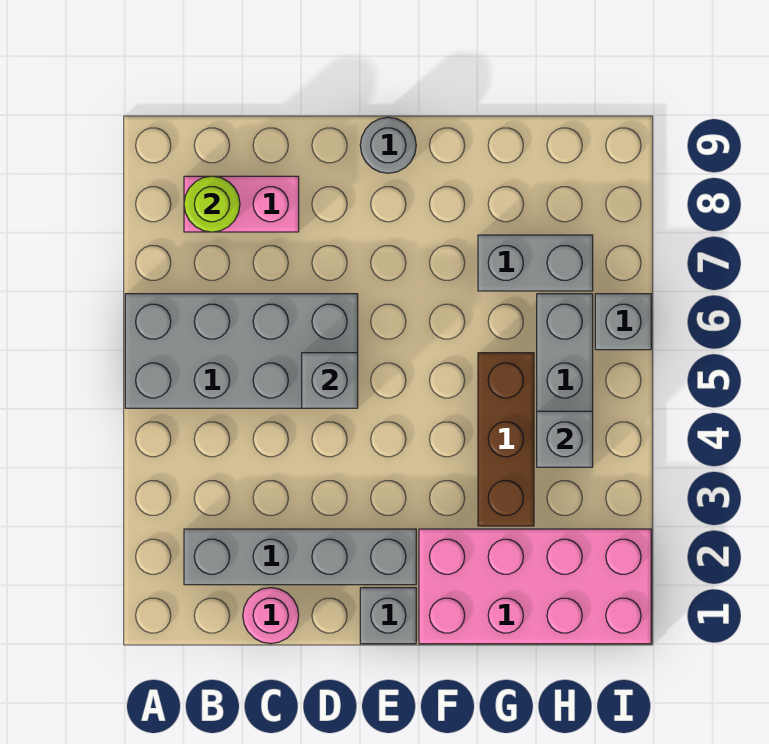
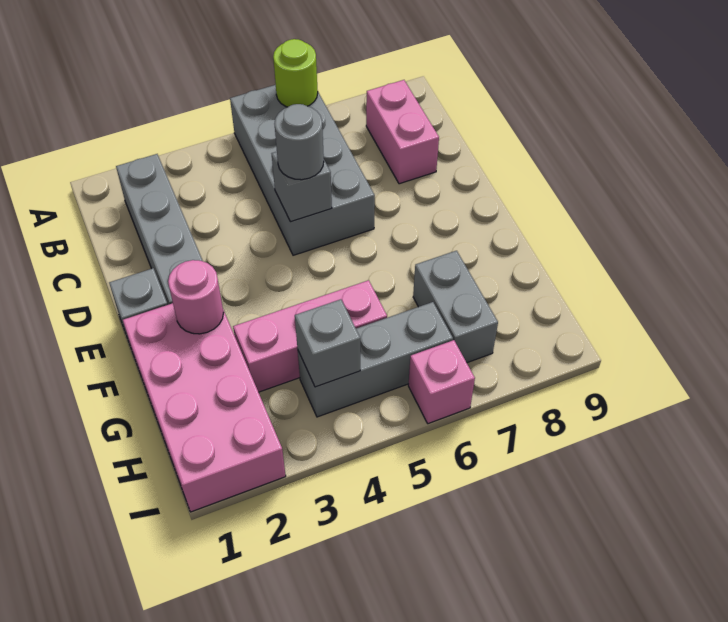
lime round brick B8 level 2 -> lime round brick A6 level 2
pink round brick C1 level 1 -> pink round brick F2 level 2
grey round brick E9 level 1 -> grey round brick D5 level 3
brown brick G3:G5 level 1 -> pink brick G3:G5 level 1
grey brick I6 level 1 -> pink brick I6 level 1

